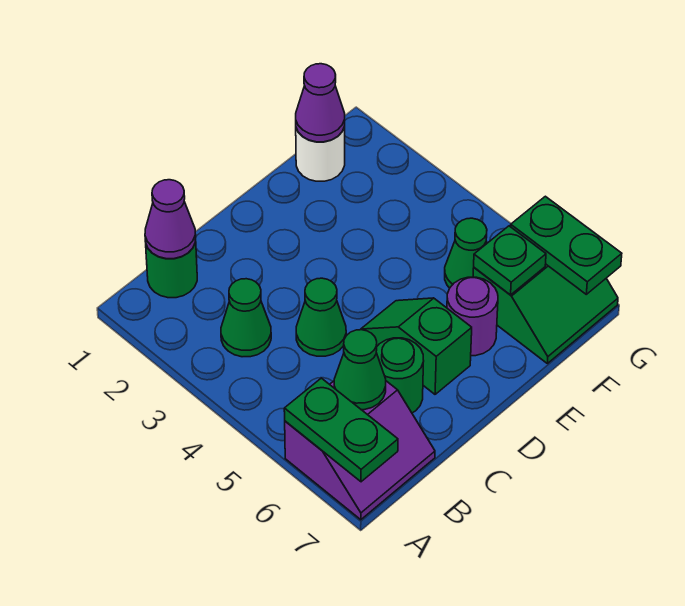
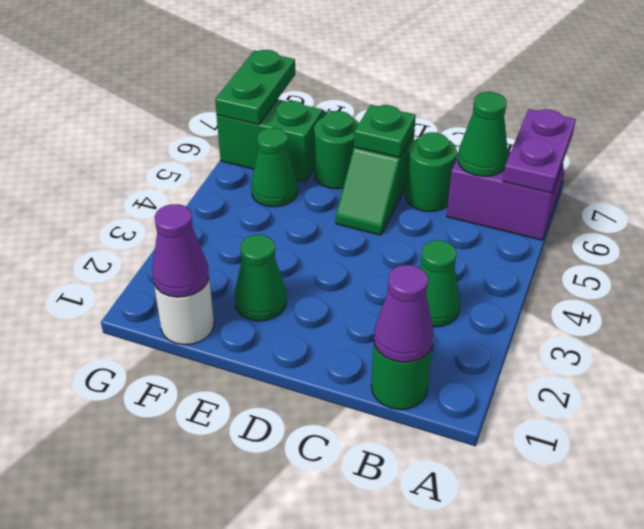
green plate A6:A7 level 2 -> purple plate A6:A7 level 2
green cone C4 level 1 -> green cone E2 level 1
purple round brick E6 level 1 -> green round brick E6 level 1
green plate F6 level 2 -> green plate D6 level 2

